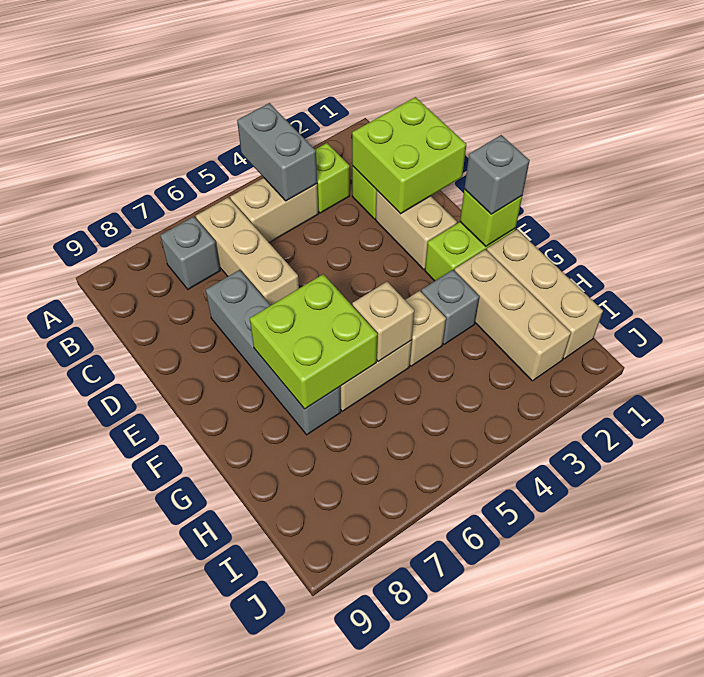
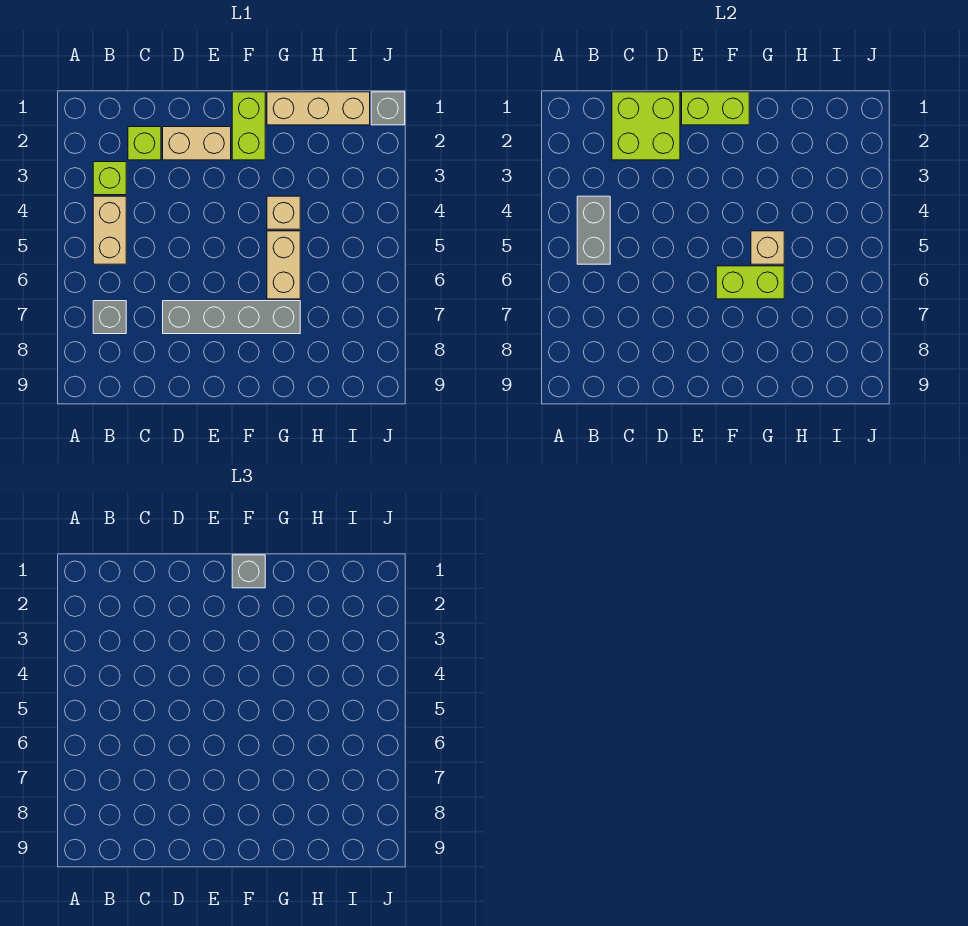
grey brick A4:B4 level 2 -> grey brick B4:B5 level 2
tan brick B6:D6 level 1 -> none
lime brick F1 level 2 -> lime brick E1:F1 level 2
lime brick F6:G7 level 2 -> lime brick F6:G6 level 2
tan brick G2:I2 level 1 -> none
grey brick G3 level 1 -> grey brick J1 level 1

